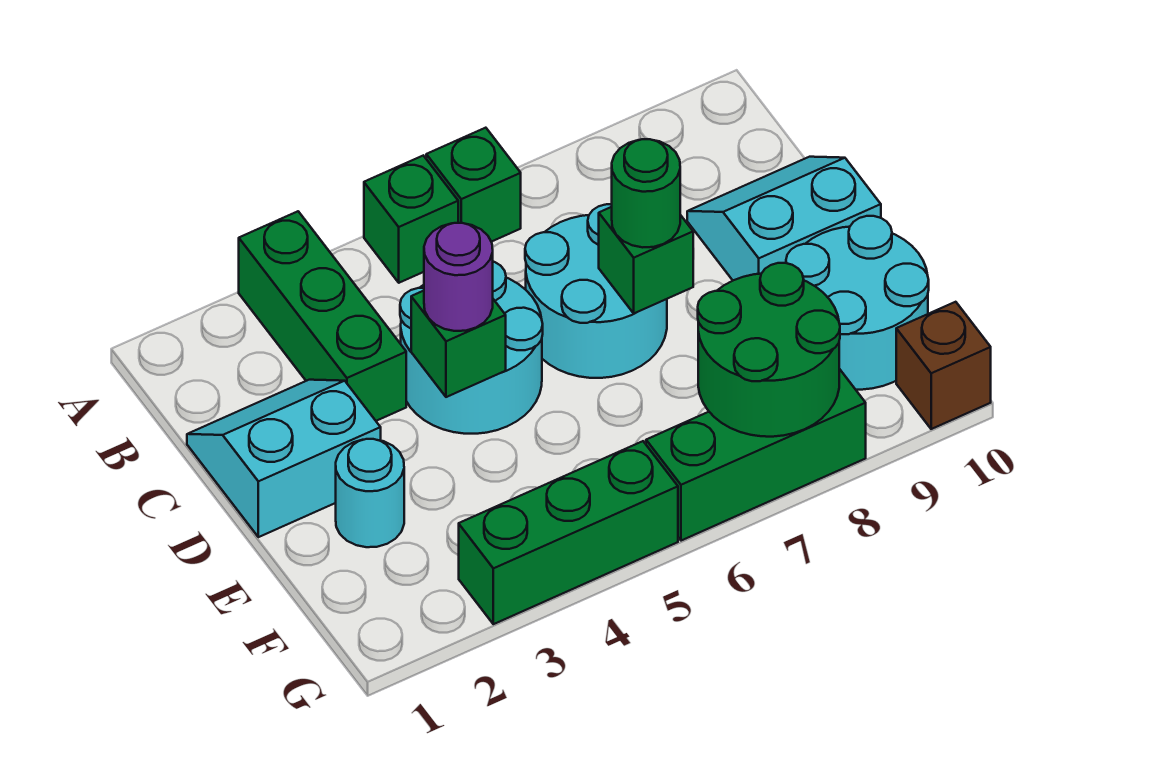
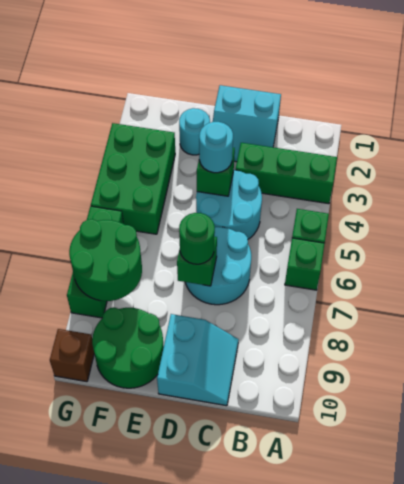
cyan slope C1:D2 level 1 top D -> cyan slope C1:D2 level 1 top 1
purple round brick D4 level 3 -> cyan round brick D4 level 3
cyan round brick E9:F10 level 1 -> green round brick E9:F10 level 1
green brick G3:G5 level 1 -> green brick F3:G5 level 1

